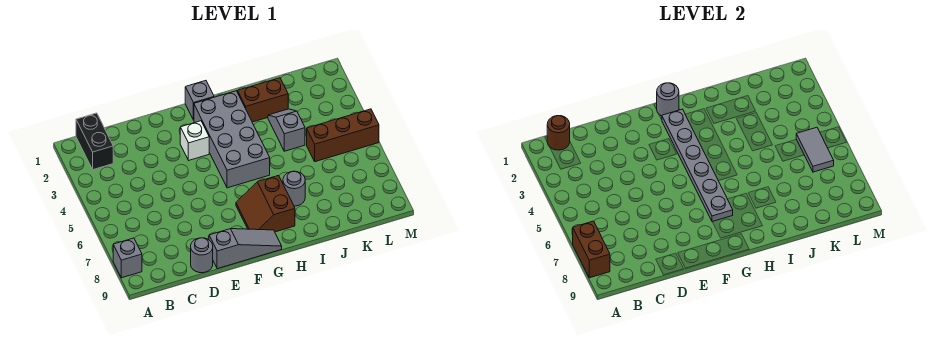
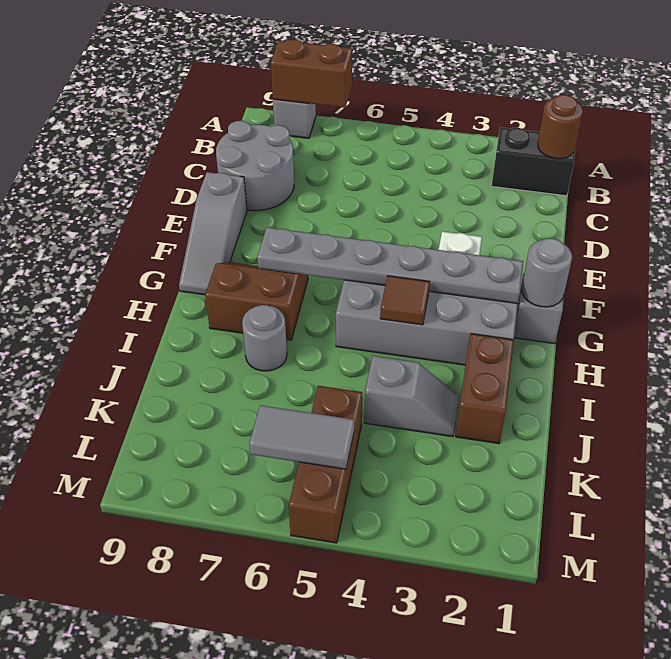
grey round brick D9 level 1 -> grey round brick C8:D9 level 1
none -> brown tile H4 level 2

